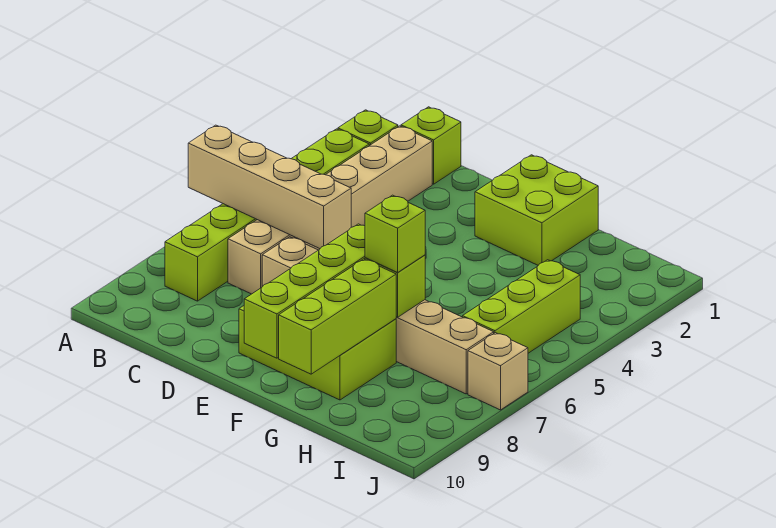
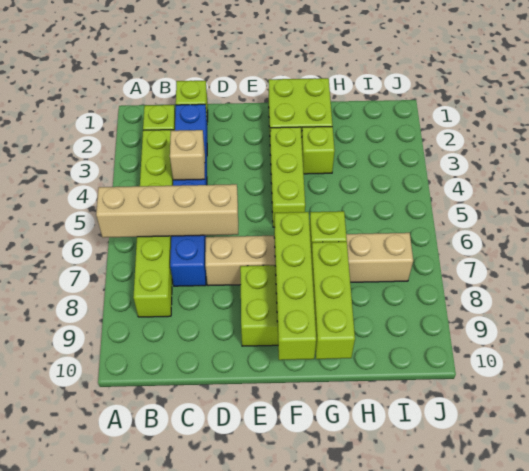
tan brick C2:C7 level 1 -> blue brick C2:C7 level 1
lime brick G7 level 3 -> lime brick G3 level 1
lime brick I4:I6 level 1 -> lime brick F3:F5 level 1
tan brick J7 level 1 -> tan brick C4 level 2

